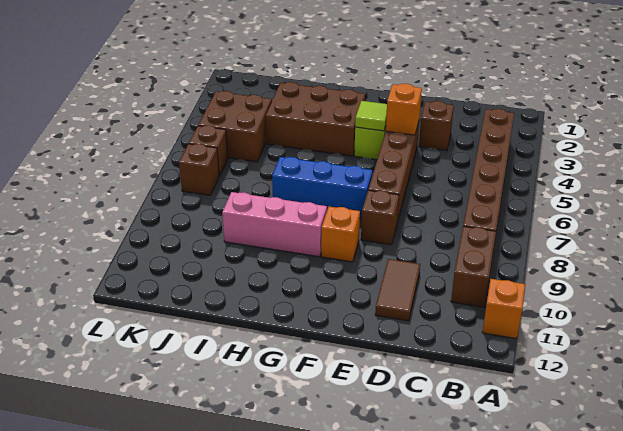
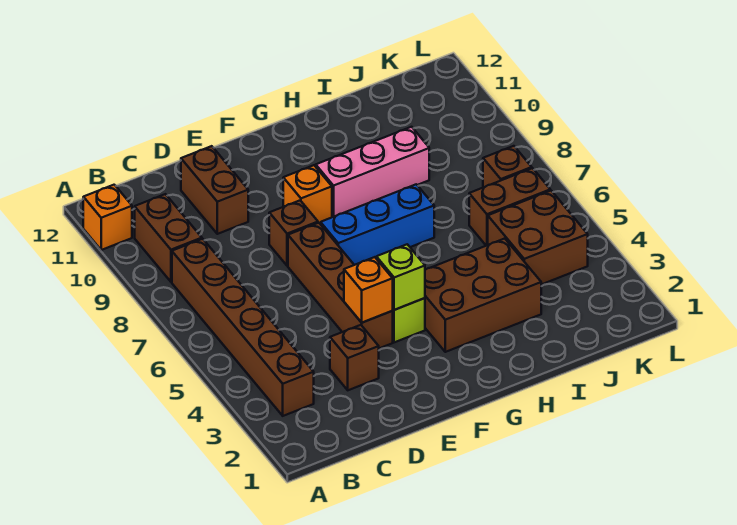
brown tile D10:D11 level 1 -> brown brick D10:D11 level 1
lime tile F4 level 2 -> lime brick F4 level 2
brown brick K6 level 1 -> brown brick J6:K6 level 1

